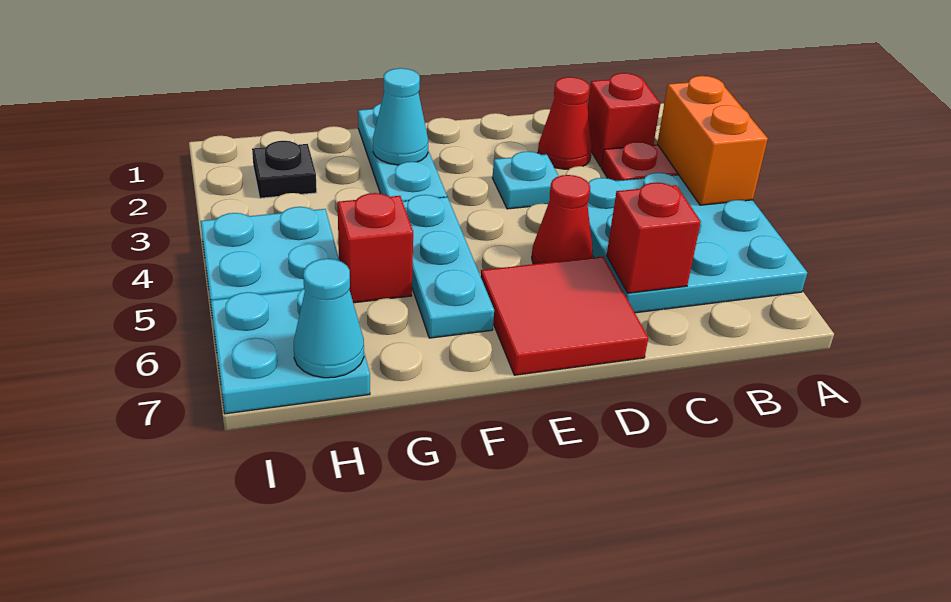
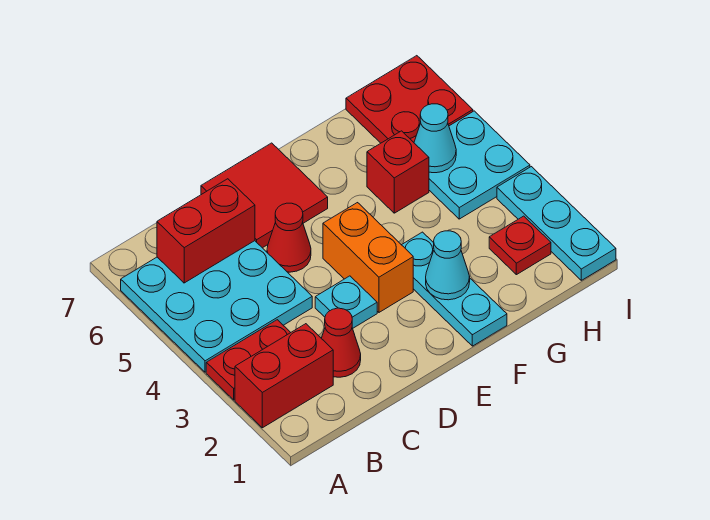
orange brick A3:A4 level 2 -> orange brick E3:E4 level 1
red brick B2 level 1 -> red brick A2:B2 level 1
red brick C6 level 2 -> red brick B6:C6 level 2
cyan plate F4:F6 level 1 -> cyan plate I1:I3 level 1
black plate H2 level 1 -> red plate H2 level 1
cyan plate H6:I7 level 1 -> red plate H6:I7 level 1
cyan cone H7 level 2 -> cyan cone H5 level 2

